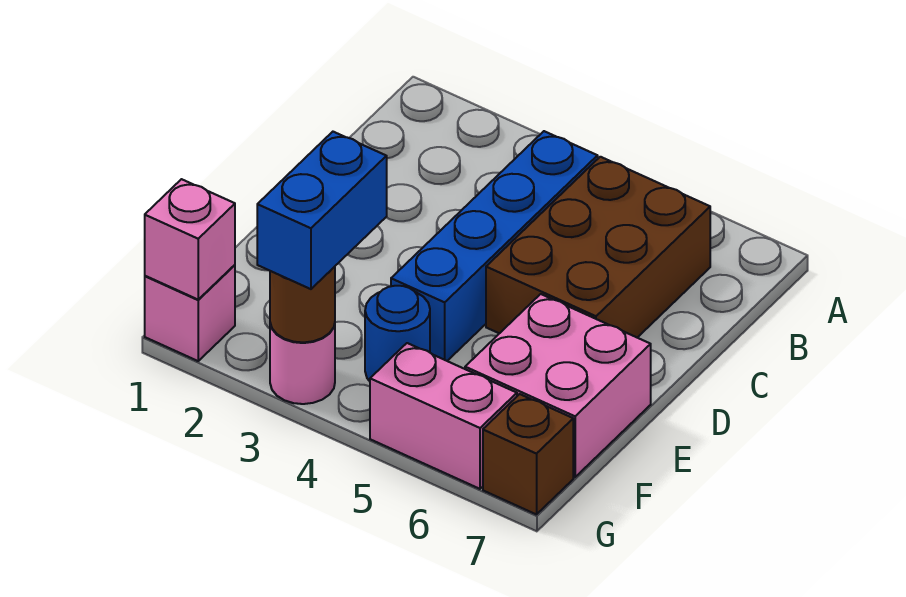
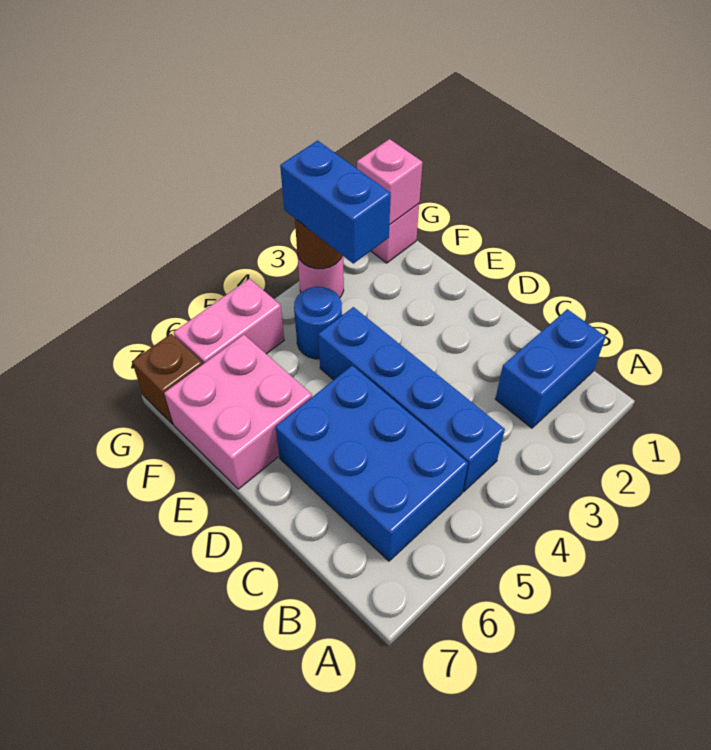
none -> blue brick B1:B2 level 1
brown brick B5:D6 level 1 -> blue brick B5:D6 level 1

